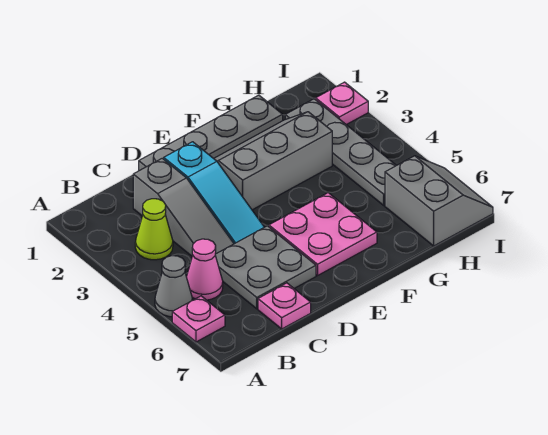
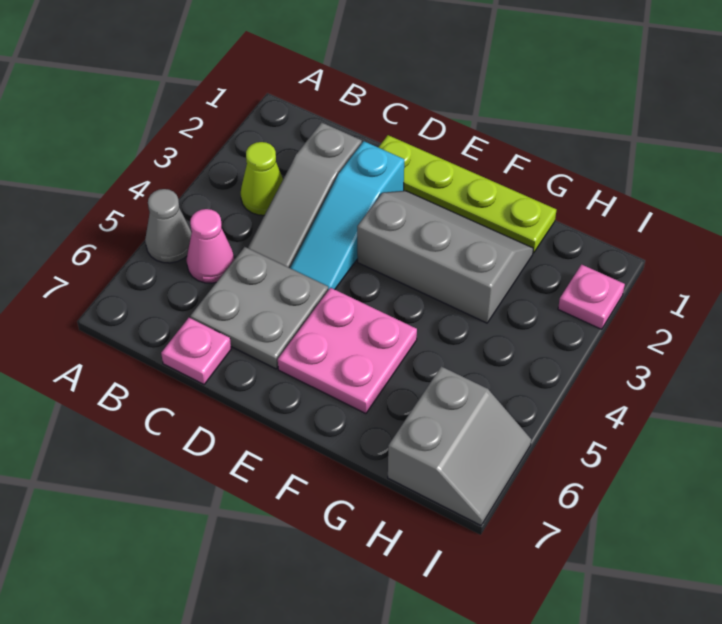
pink plate A6 level 1 -> none
grey plate D1:G1 level 1 -> lime plate D1:G1 level 1
grey plate H2:H5 level 1 -> none

